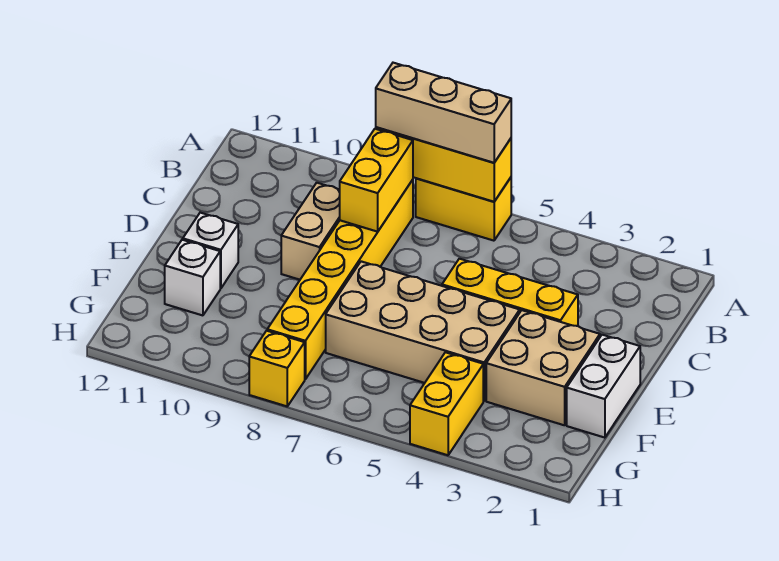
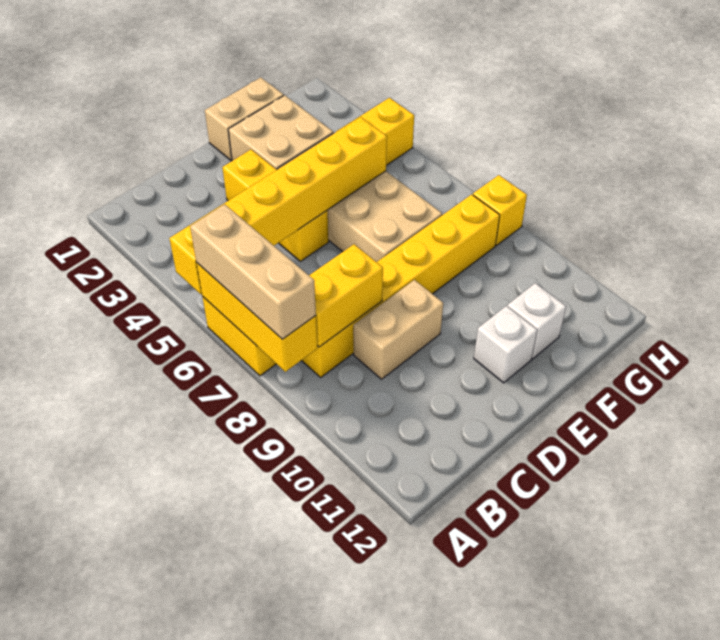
none -> yellow brick A5:F5 level 2
white brick E1:F1 level 1 -> tan brick E1:F1 level 1

